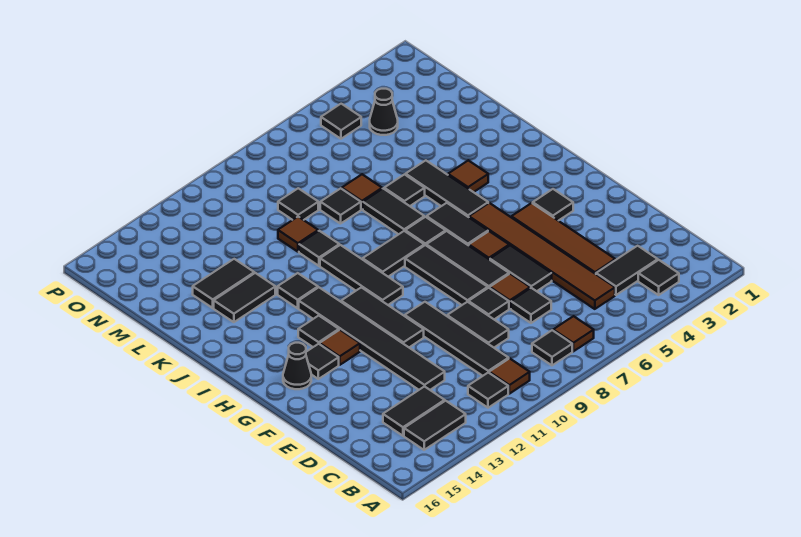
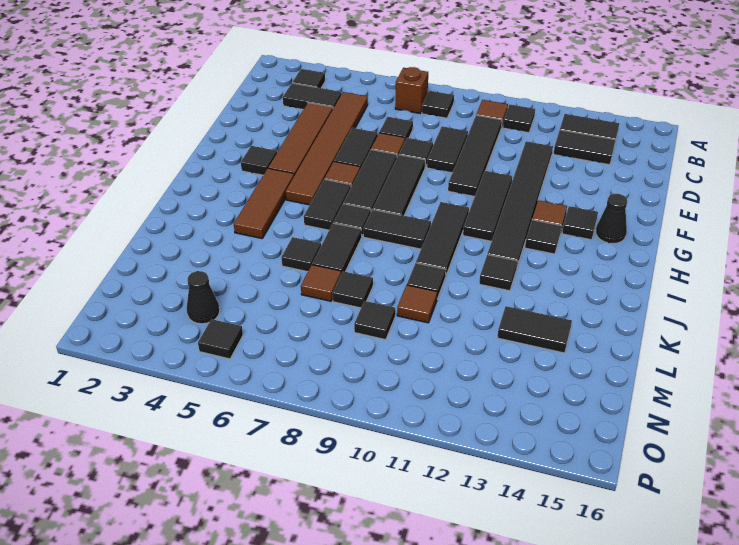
brown tile B7 level 1 -> brown brick B7 level 1
black tile I5:K5 level 1 -> none
brown tile J4 level 1 -> brown tile H4:J4 level 1
black tile K13:K14 level 1 -> none

